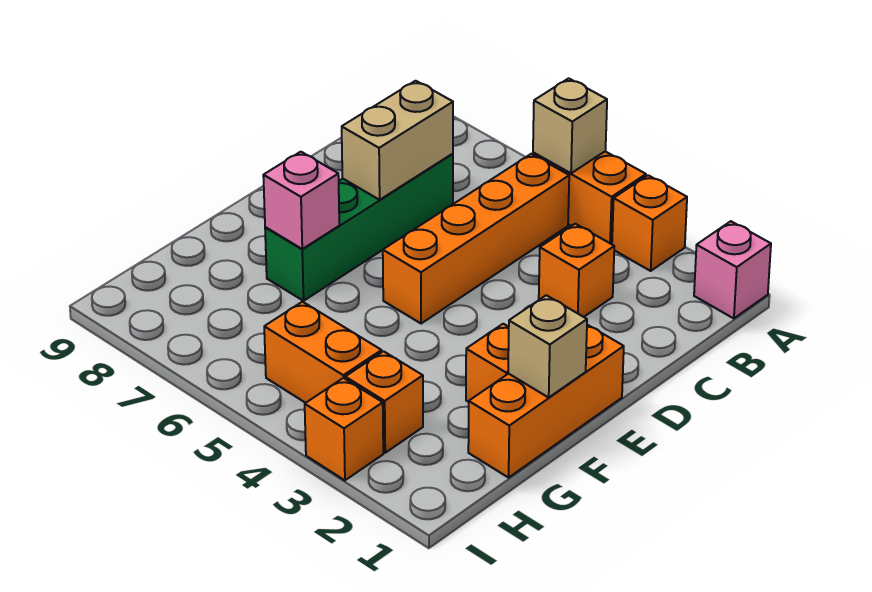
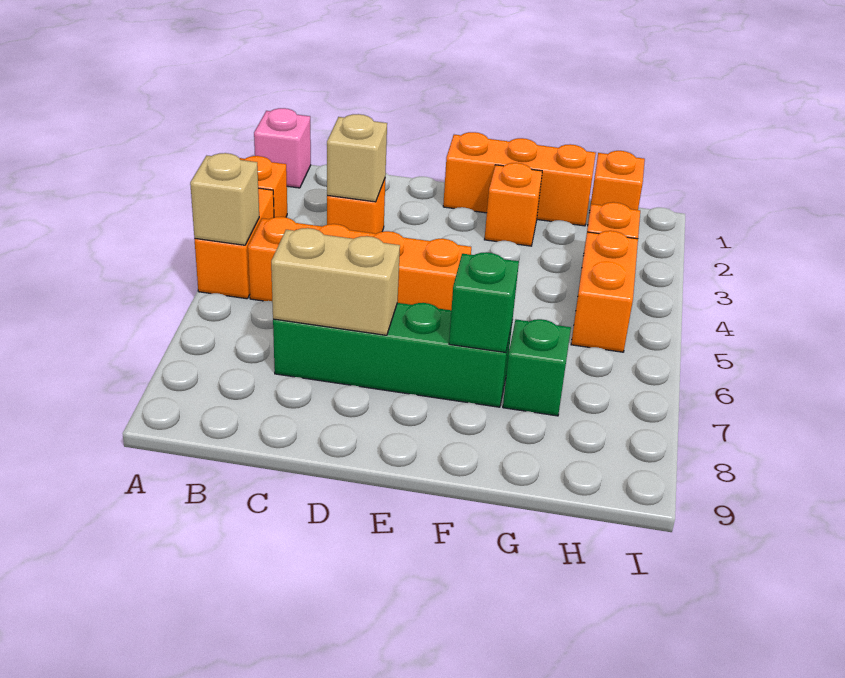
tan brick F1 level 2 -> tan brick C3 level 2
pink brick F7 level 2 -> green brick F7 level 2
none -> green brick G7 level 1
orange brick I3 level 1 -> orange brick H1 level 1

